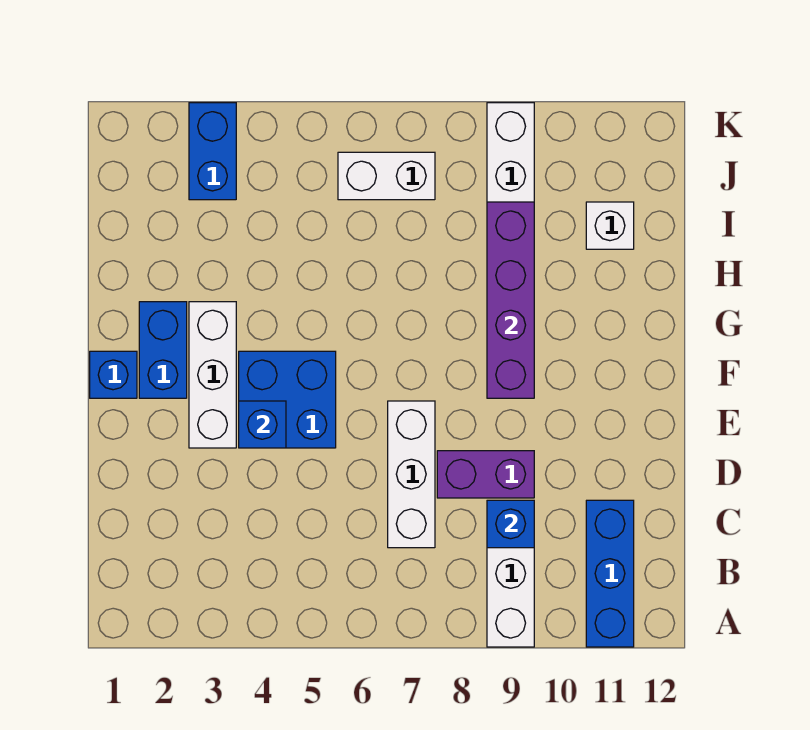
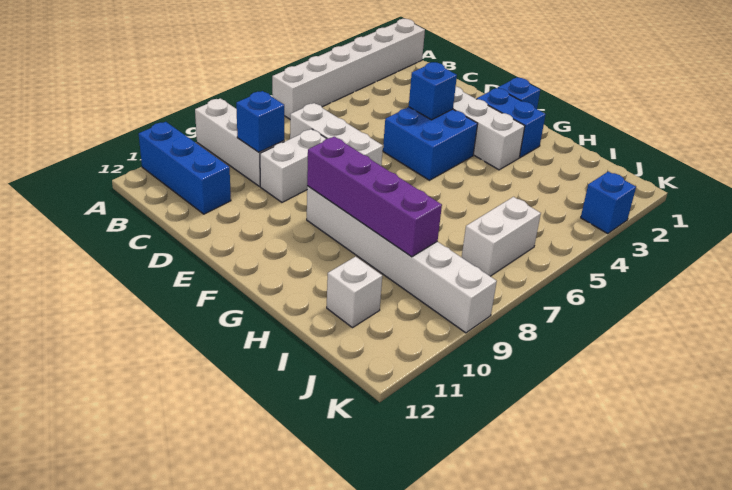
none -> white brick A1:A6 level 1
purple brick D8:D9 level 1 -> white brick D8:D9 level 1
blue brick J3:K3 level 1 -> blue brick K3 level 1

